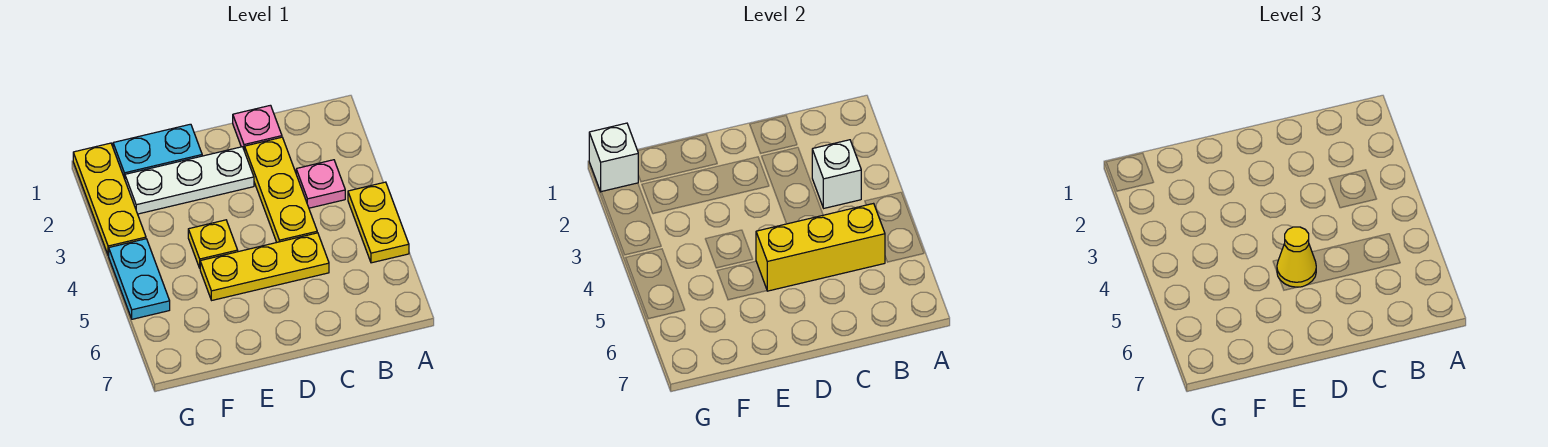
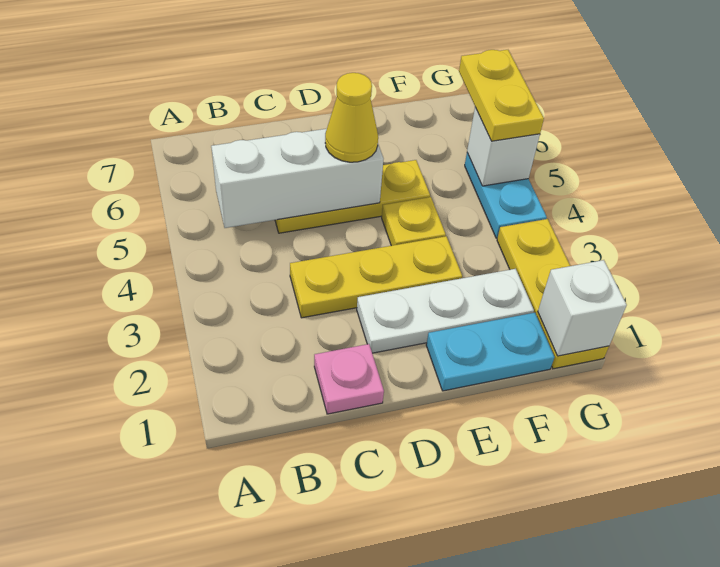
yellow plate A4:A5 level 1 -> yellow plate G5:G6 level 3
pink plate B3 level 1 -> none
white brick B3 level 2 -> white brick G5 level 2
yellow brick B5:D5 level 2 -> white brick B5:D5 level 2
yellow plate C2:C4 level 1 -> yellow plate C3:E3 level 1

